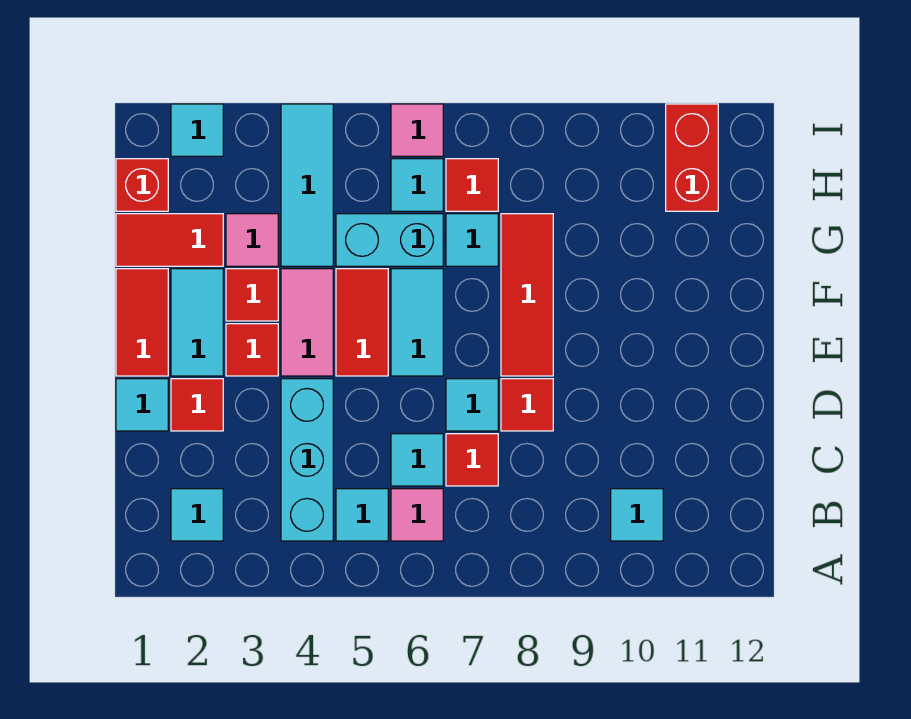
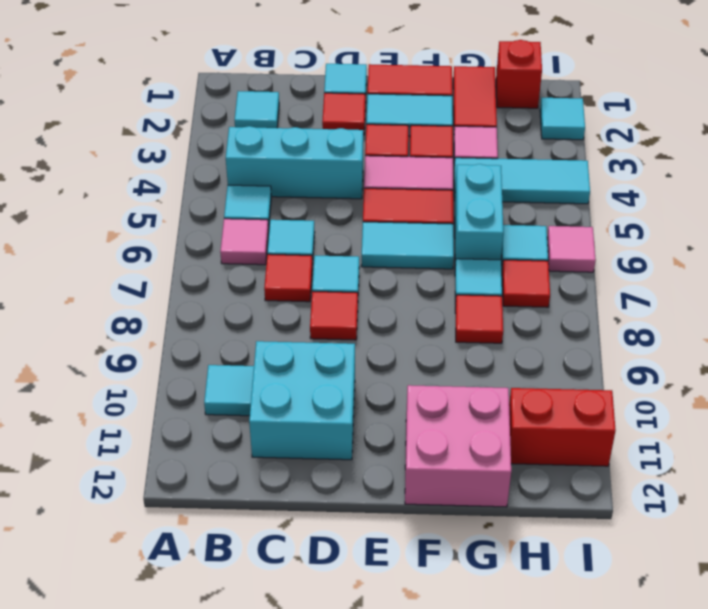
none -> cyan brick C10:D11 level 1
red tile E8:G8 level 1 -> red tile G8 level 1
none -> pink brick F11:G12 level 1

